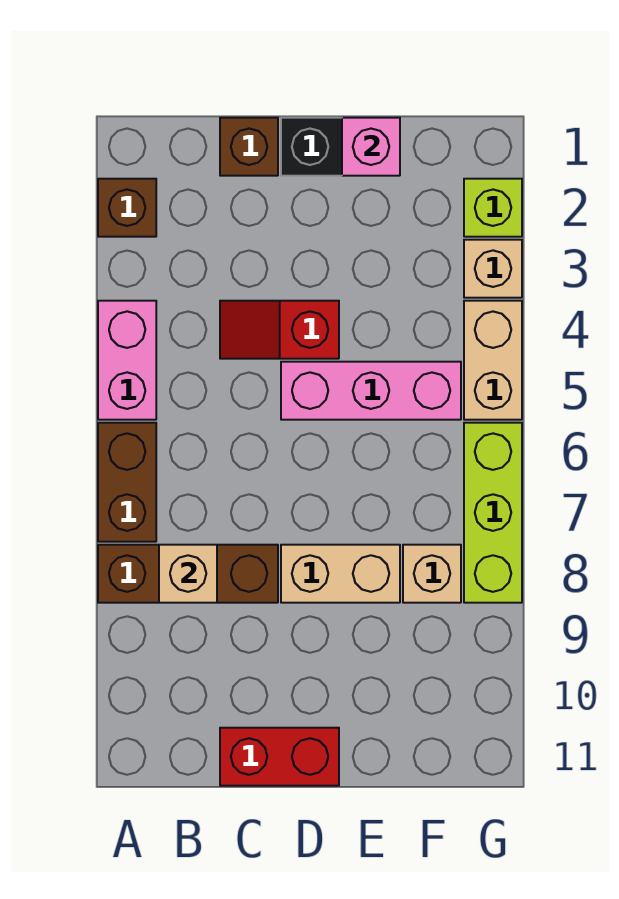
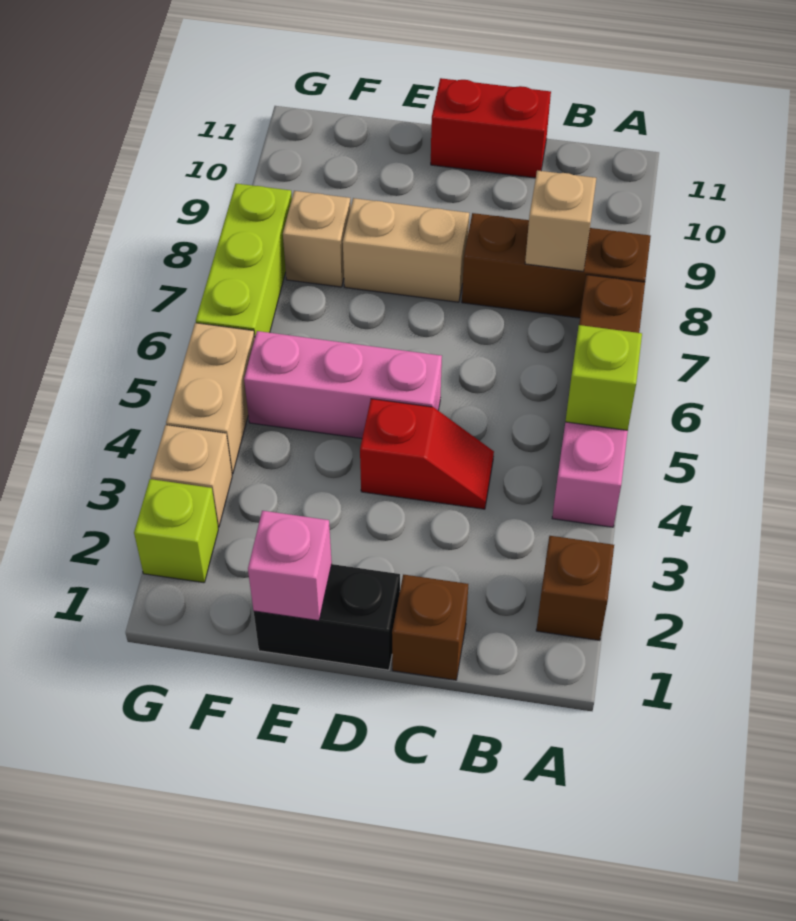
none -> lime brick A5 level 2

